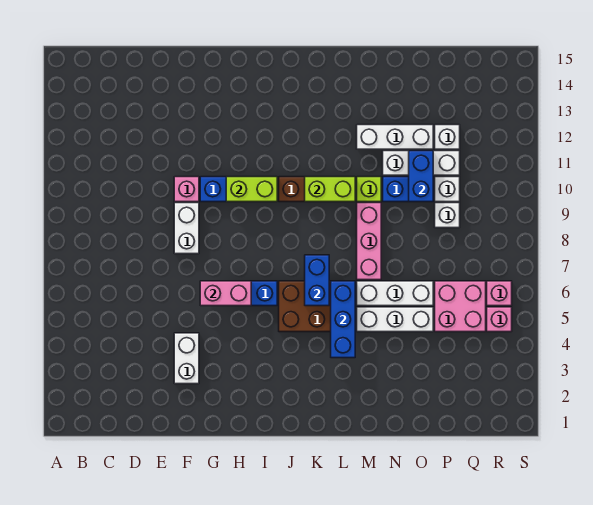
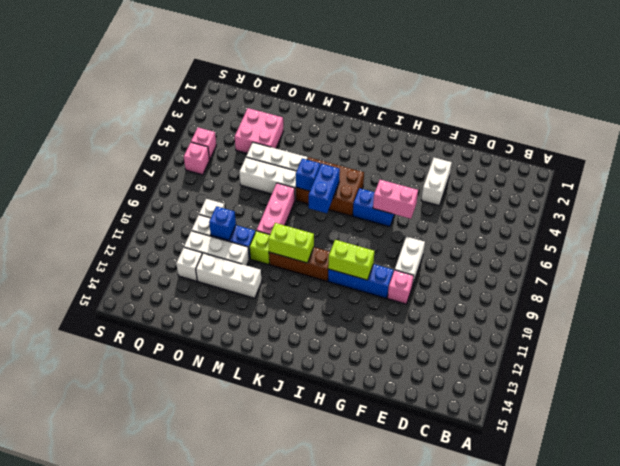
blue brick L4:L6 level 2 -> blue brick L6 level 2
blue brick O10:O11 level 2 -> blue brick O10 level 2
pink brick P5:Q6 level 1 -> pink brick O3:P4 level 1

